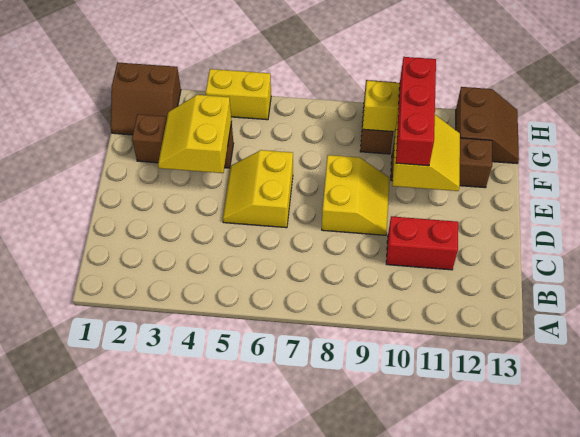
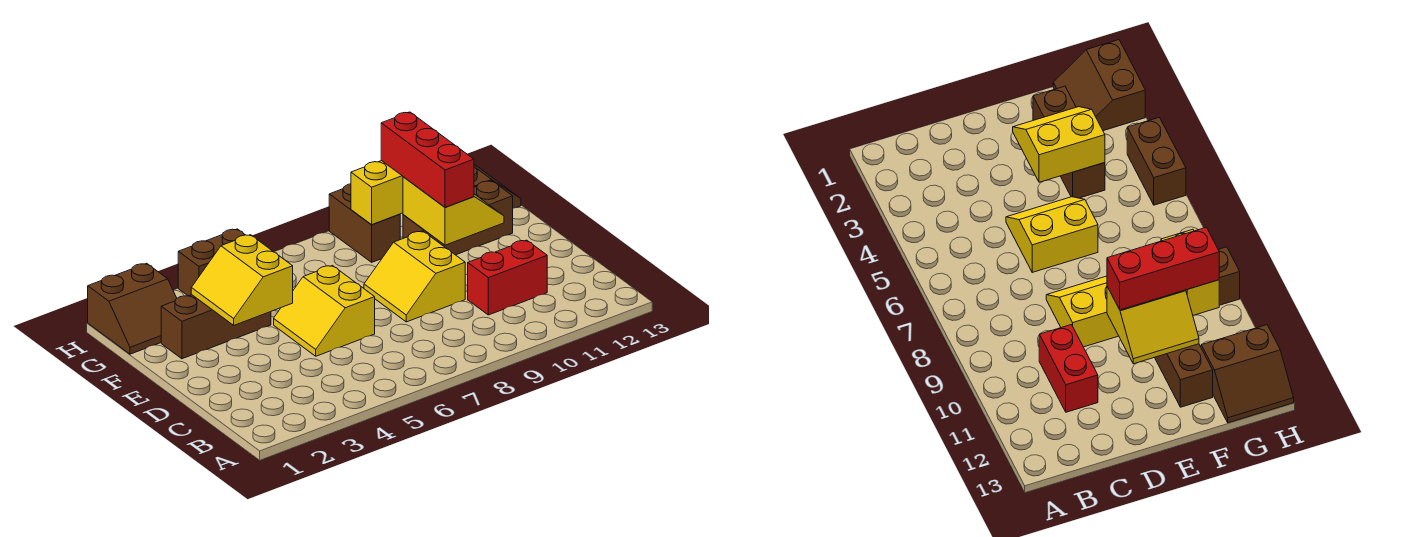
yellow slope D8:E9 level 1 top 8 -> yellow slope D8:E9 level 1 top 9
yellow brick H4:H5 level 1 -> brown brick H4:H5 level 1

